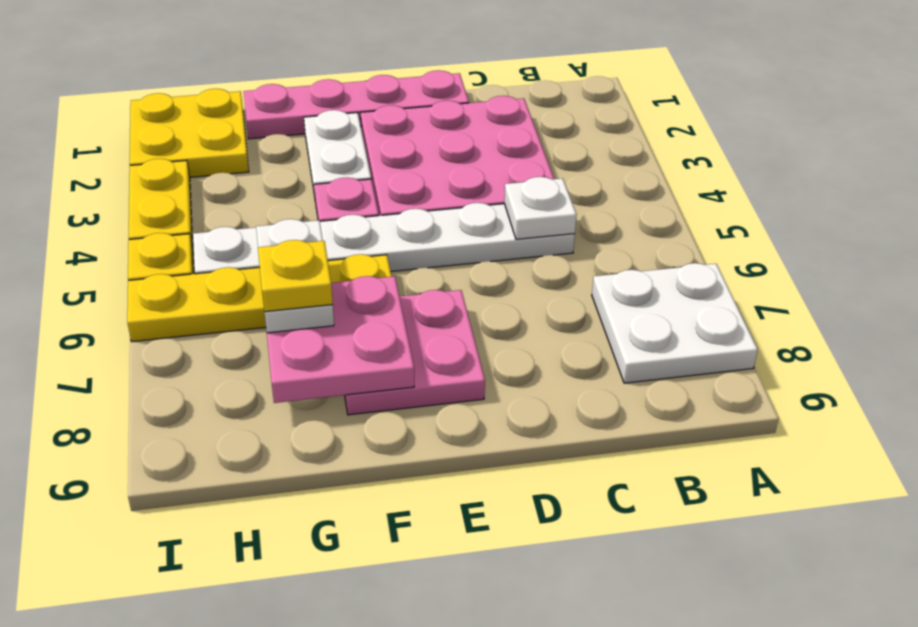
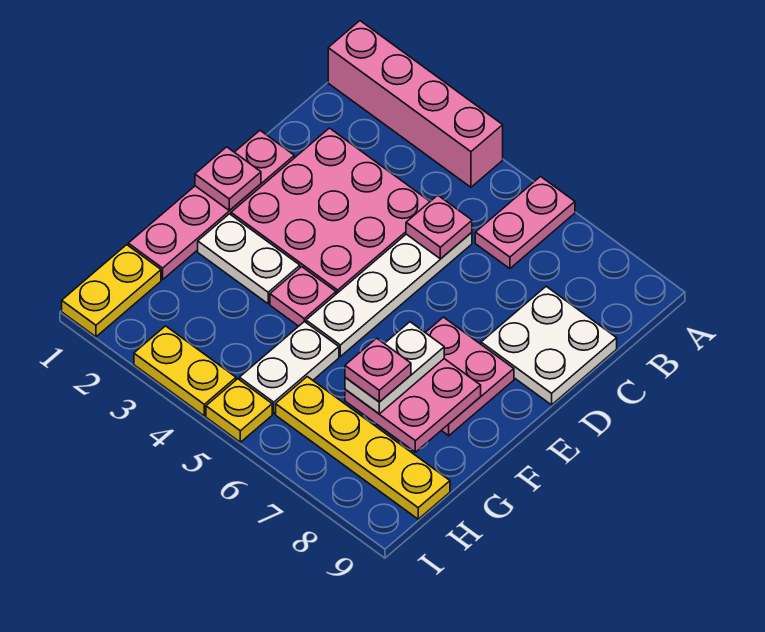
none -> pink brick A1:A4 level 1
none -> pink plate A6:B6 level 1
white plate A7:B8 level 1 -> white plate C8:D9 level 1
white plate C5 level 2 -> pink plate C5 level 2
none -> pink plate E1 level 2
yellow plate F6:I6 level 1 -> yellow plate H6:H9 level 1
white plate G6:G7 level 3 -> white plate F7:G7 level 3
yellow plate G7 level 4 -> pink plate G7 level 4
yellow plate H1:I2 level 1 -> yellow plate H1:I1 level 1

